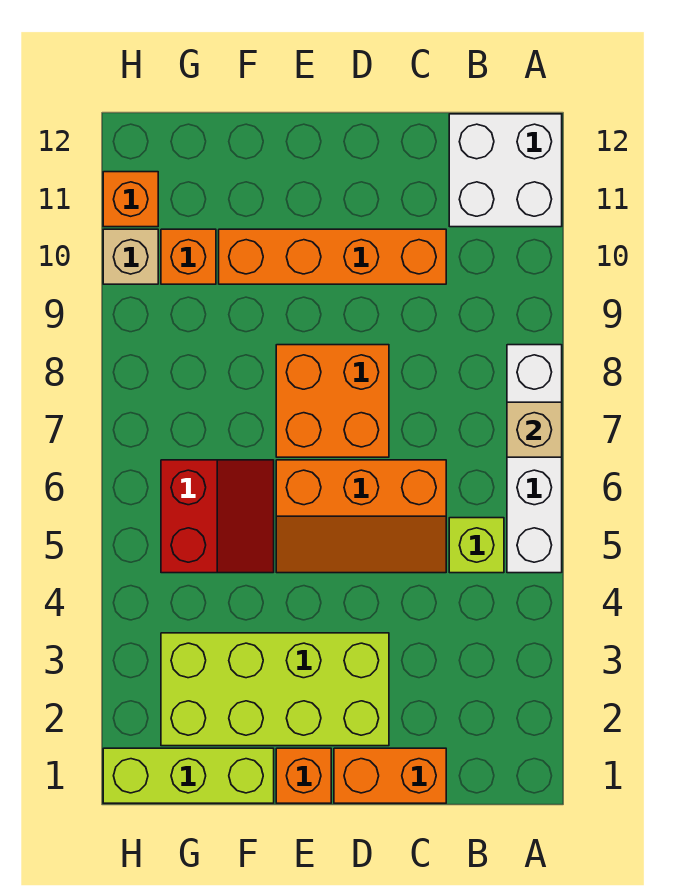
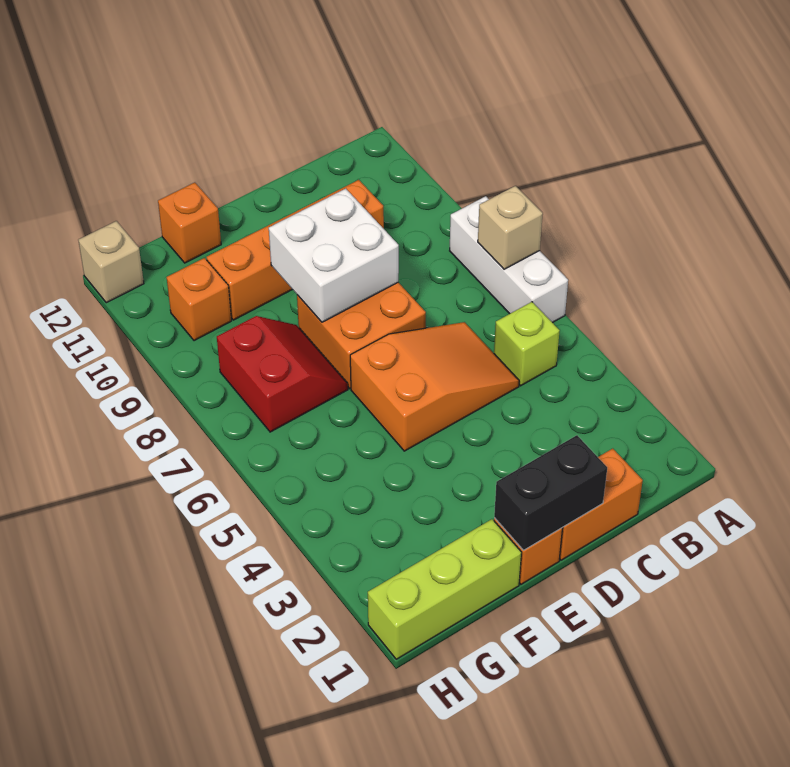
white brick A5:A8 level 1 -> white brick A6:A8 level 1
white brick A11:B12 level 1 -> white brick D8:E9 level 2
orange slope C5:E6 level 1 top 6 -> orange slope C5:E6 level 1 top E
none -> black brick D1:E1 level 2
lime brick D2:G3 level 1 -> none
red slope F5:G6 level 1 top G -> red slope F7:G8 level 1 top G
tan brick H10 level 1 -> tan brick H12 level 1
orange brick H11 level 1 -> orange brick F12 level 1

